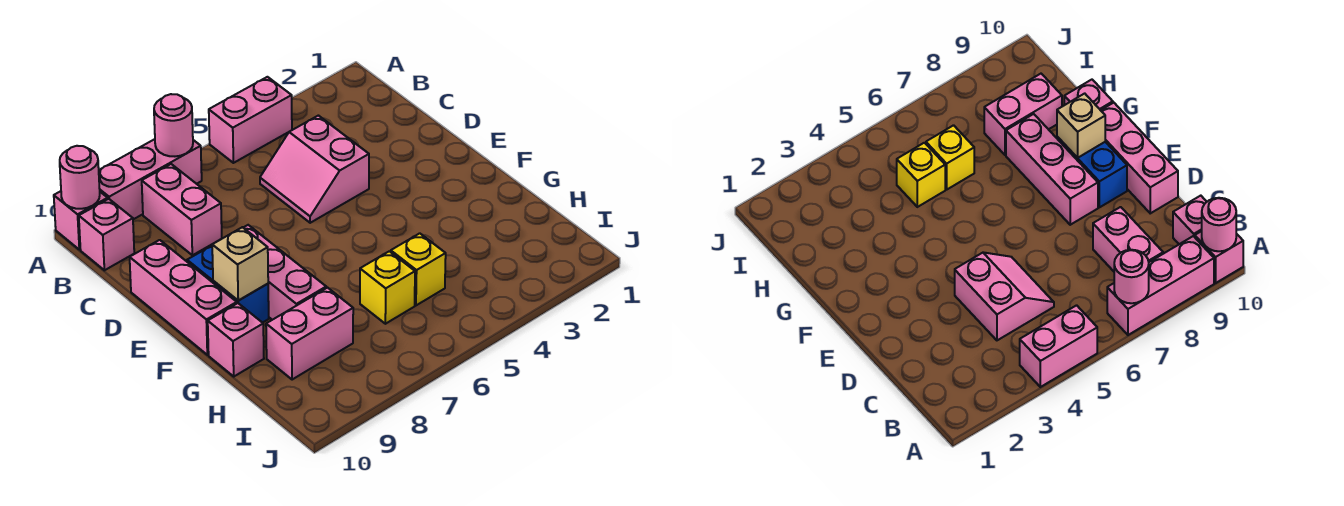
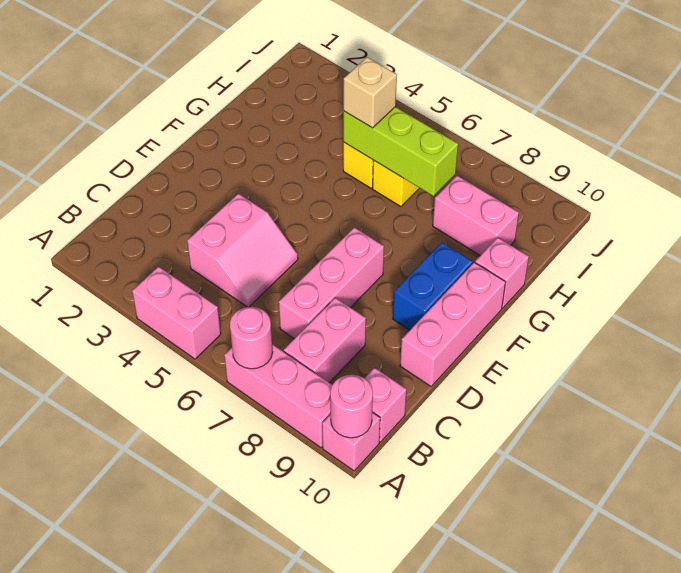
pink brick E8:G8 level 1 -> pink brick C7:E7 level 1
tan brick F9 level 2 -> tan brick H5 level 3
none -> lime brick H5:H7 level 2

